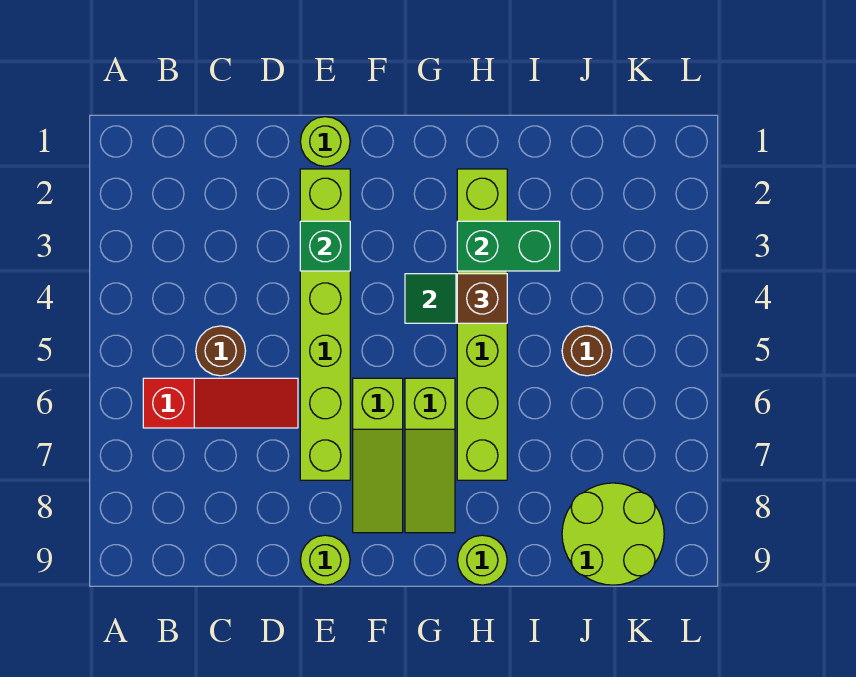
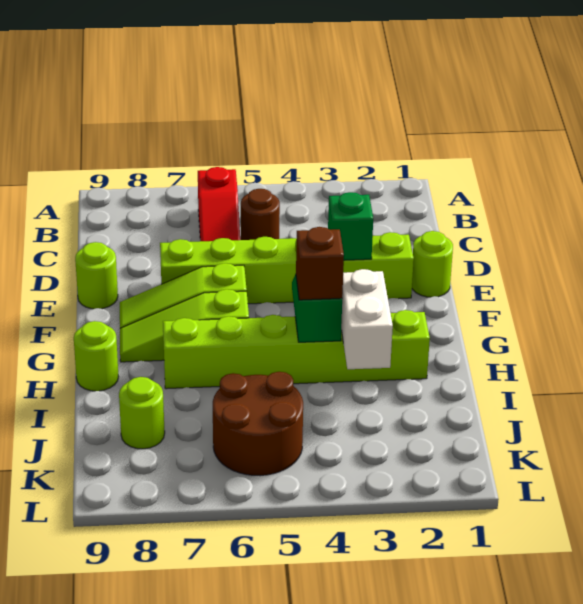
green brick H3:I3 level 2 -> white brick H3:I3 level 2
brown round brick J5 level 1 -> brown round brick J5:K6 level 1
lime round brick J8:K9 level 1 -> lime round brick J8 level 1

